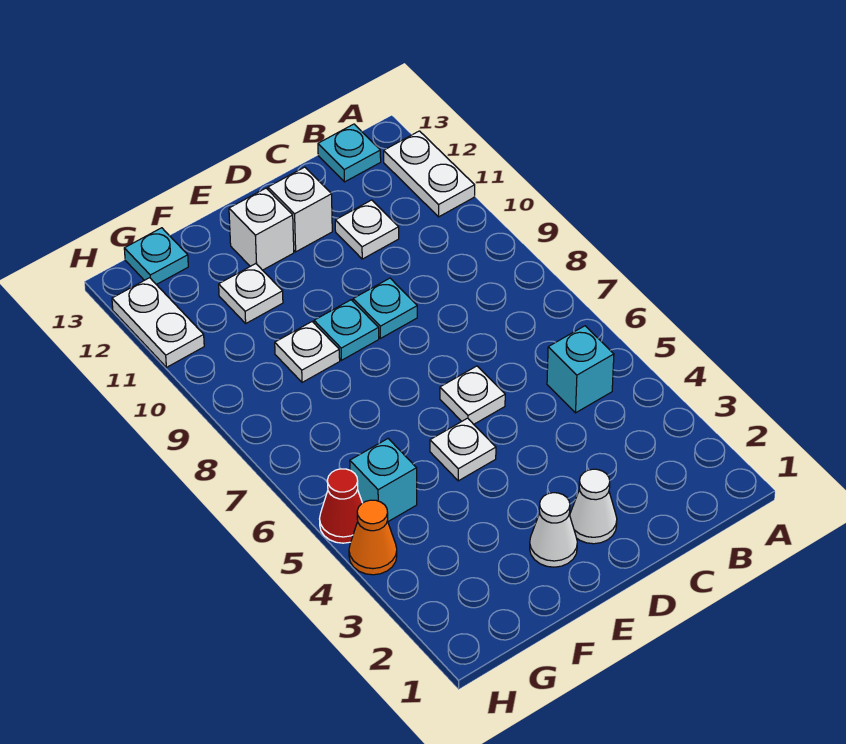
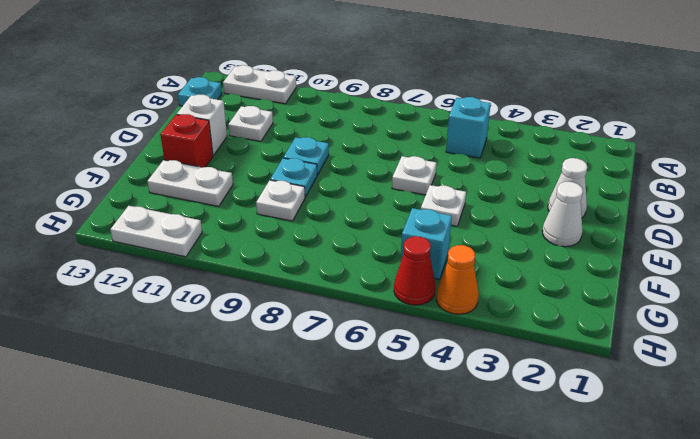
white brick E12 level 1 -> red brick E12 level 1
white plate F11 level 1 -> white plate F11:F12 level 1
cyan plate G13 level 1 -> none

